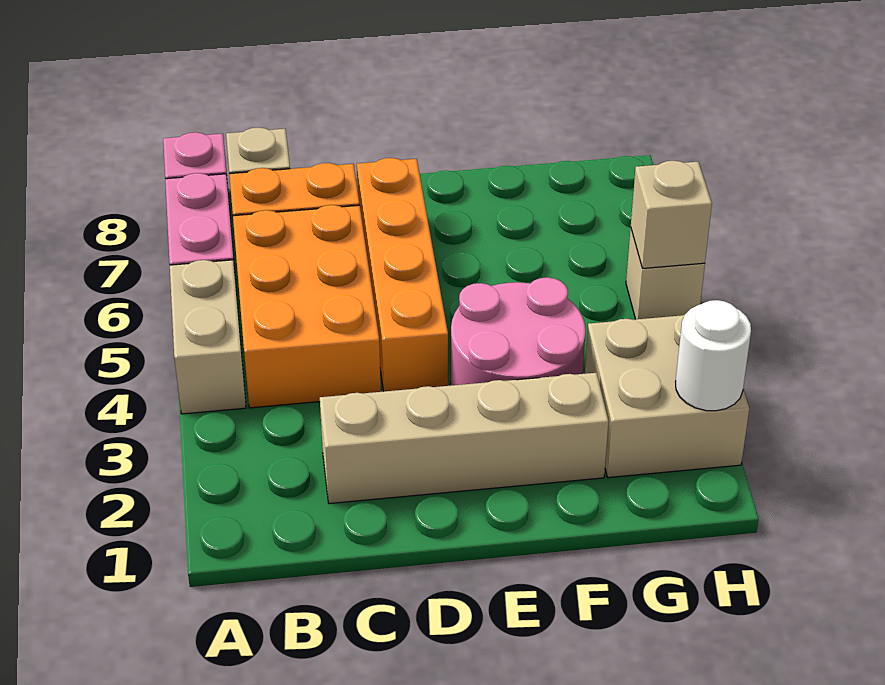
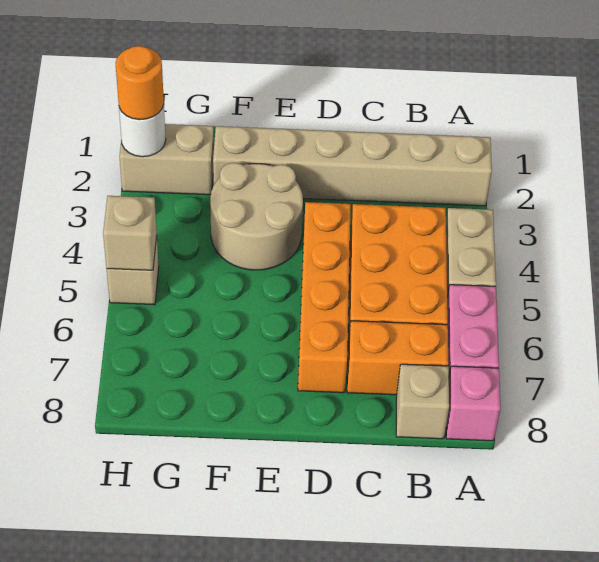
tan brick C2:F2 level 1 -> tan brick A2:F2 level 1
pink round brick E3:F4 level 1 -> tan round brick E3:F4 level 1
tan brick G2:H3 level 1 -> tan brick G2:H2 level 1
none -> orange round brick H2 level 3

